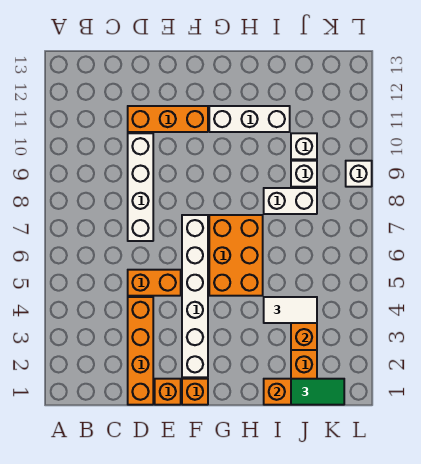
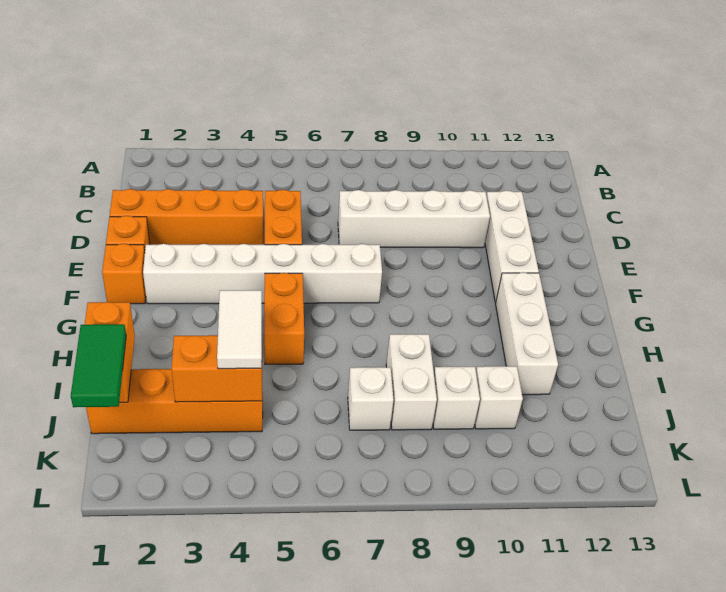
orange brick D11:F11 level 1 -> white brick D11:F11 level 1
orange brick G5:H7 level 1 -> orange brick G5:H5 level 1
white brick L9 level 1 -> white brick J7 level 1

